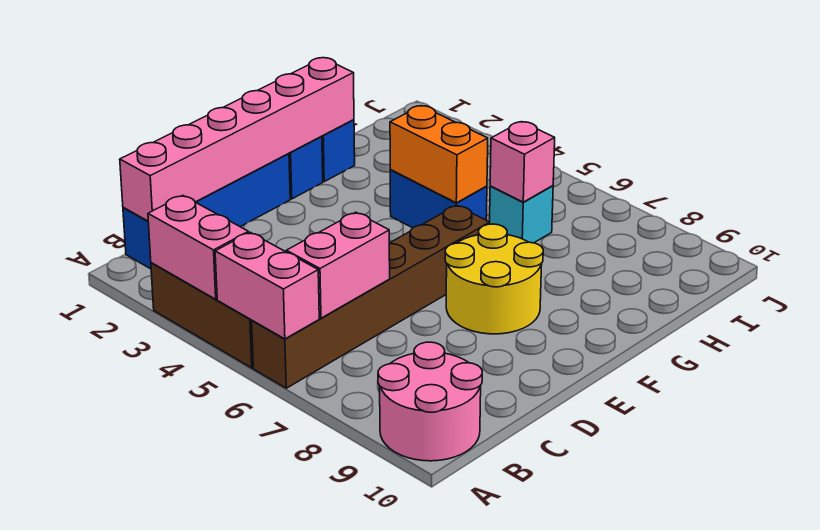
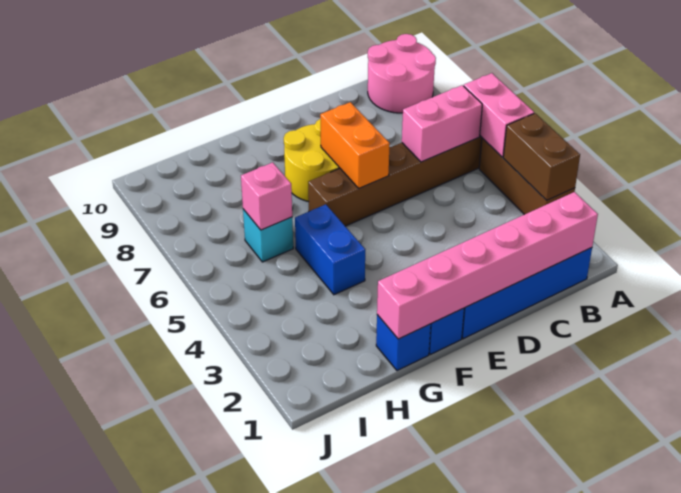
pink brick A3:A4 level 2 -> brown brick A3:A4 level 2
orange brick G4:G5 level 2 -> orange brick E6:E7 level 2

